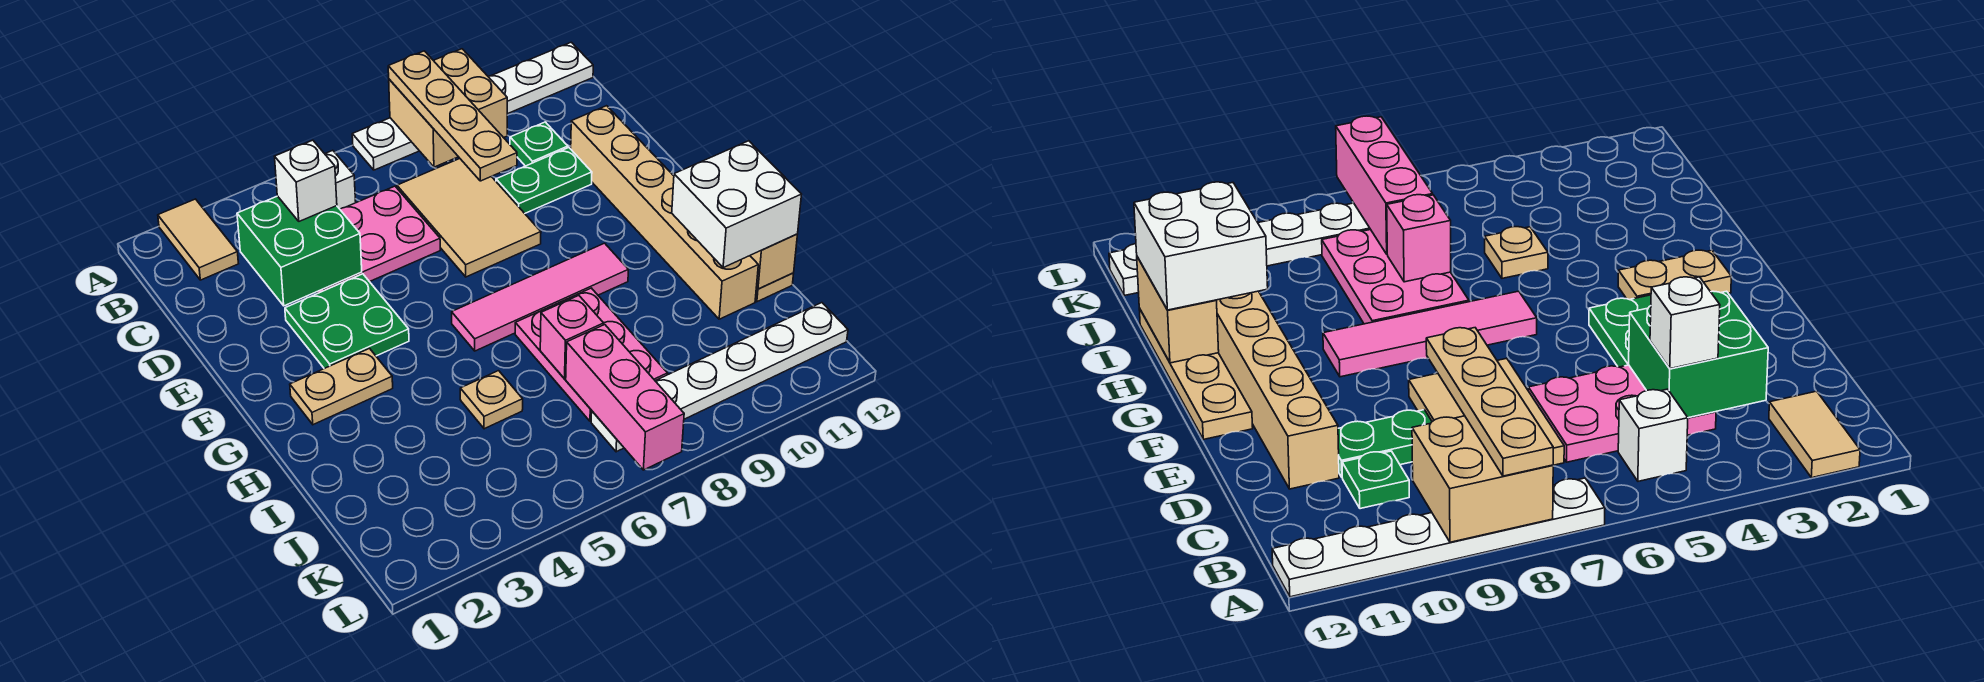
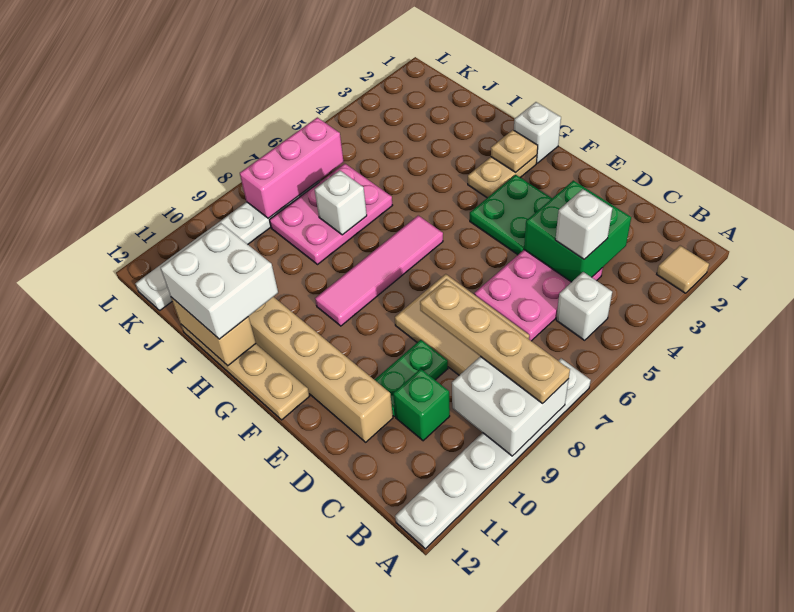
tan tile A2:B2 level 1 -> tan tile A2 level 1
tan brick A8:B9 level 2 -> white brick A8:B9 level 2
green plate C10 level 1 -> green brick C10 level 1
none -> white brick G1 level 1
pink plate H7:J8 level 1 -> pink plate I6:J8 level 1
tan plate I5 level 1 -> tan plate G2 level 2
pink brick I7 level 2 -> white brick I7 level 2
pink brick J7:L7 level 2 -> pink brick K6:K8 level 2

